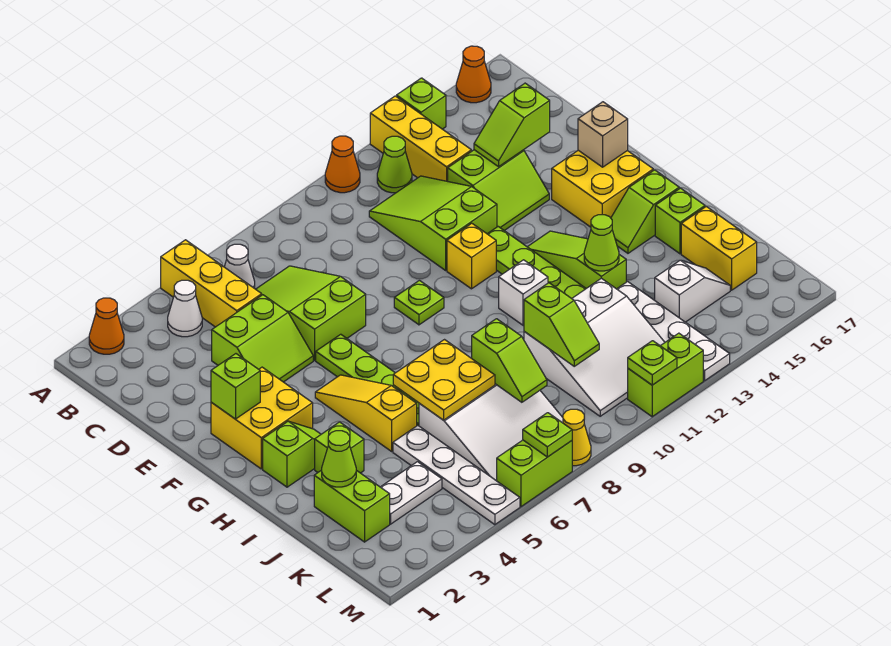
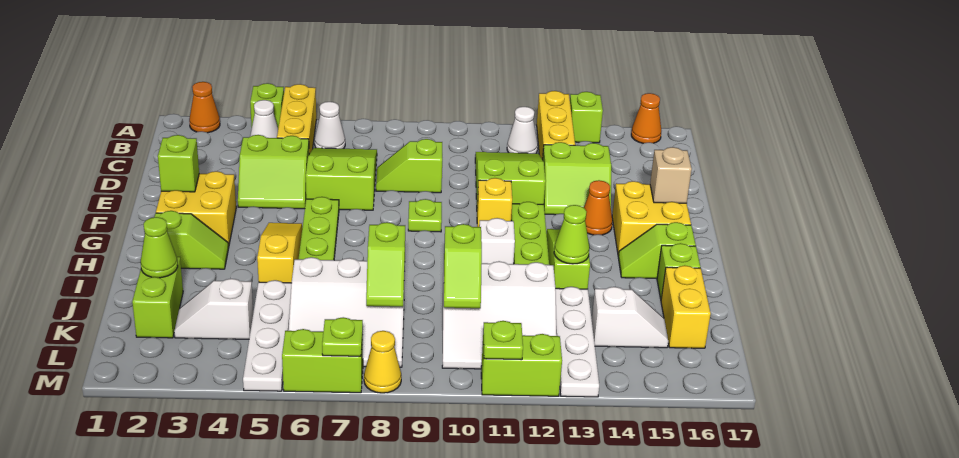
orange cone A11 level 1 -> orange cone F14 level 1
lime cone B12 level 1 -> white cone B12 level 1
lime slope D14:D15 level 2 top 15 -> lime slope D8:D9 level 1 top 9
lime brick I3 level 1 -> lime brick A4 level 1
yellow plate I6:J7 level 2 -> none
white plate K3:K4 level 1 -> white slope K3:K4 level 1 top 4

